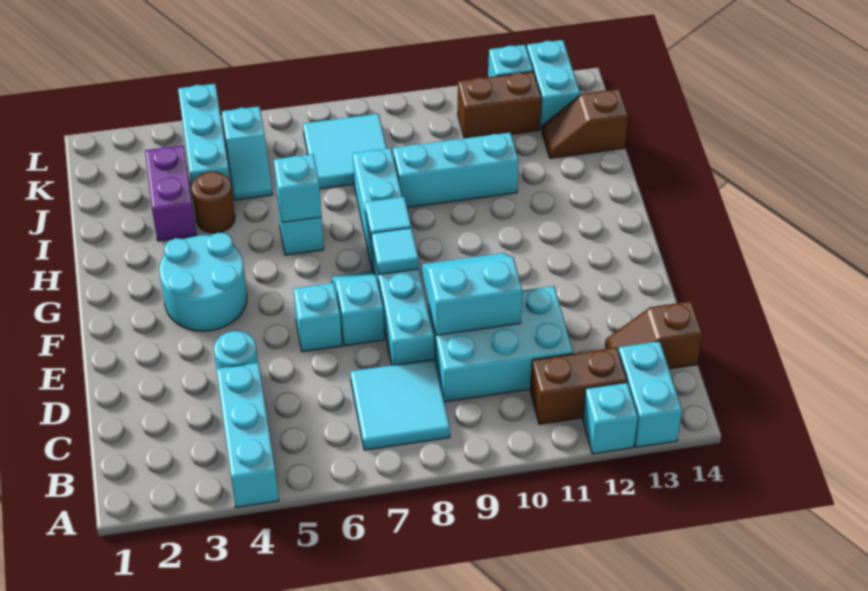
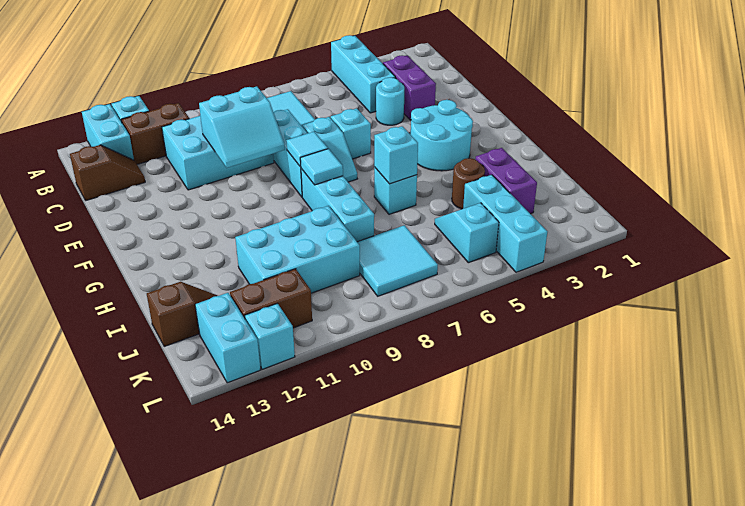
none -> purple brick C3:D3 level 1
cyan brick I9:I11 level 1 -> cyan brick I9:J11 level 1

